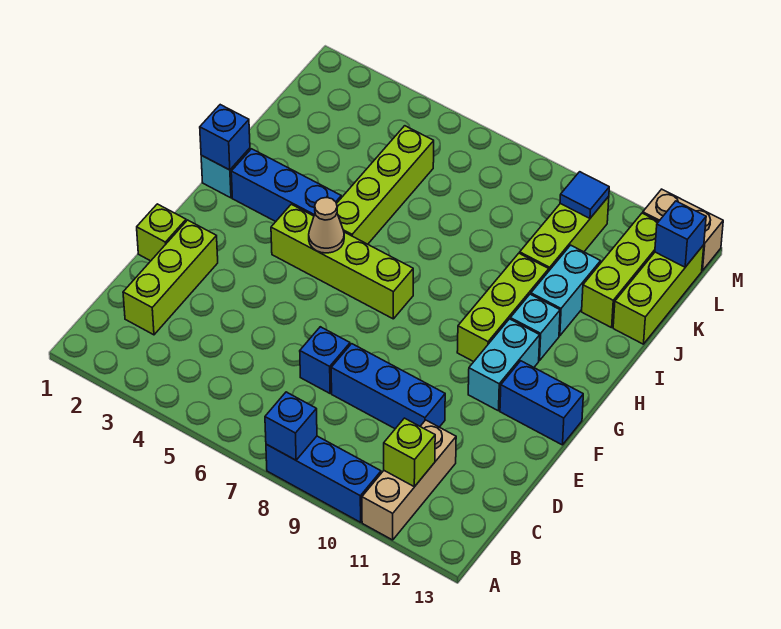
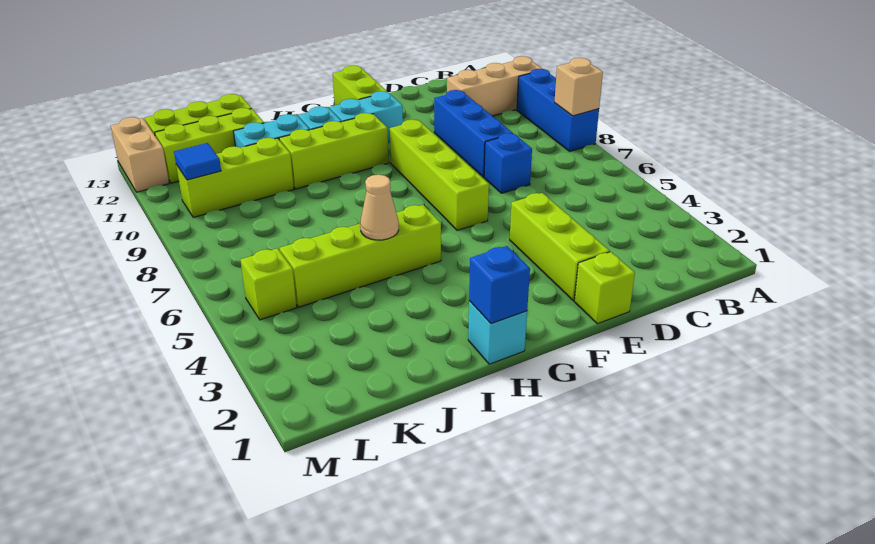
blue brick A8 level 2 -> tan brick A8 level 2
lime brick B11 level 2 -> lime brick L5 level 1
lime brick C2:E2 level 1 -> lime brick E2:E4 level 1
blue brick F12:F13 level 1 -> lime brick F12:F13 level 1
lime brick G4:G7 level 1 -> lime brick F6:F9 level 1
tan cone G5 level 2 -> tan cone I5 level 2
blue brick H2:H4 level 1 -> none
blue brick L13 level 2 -> none

